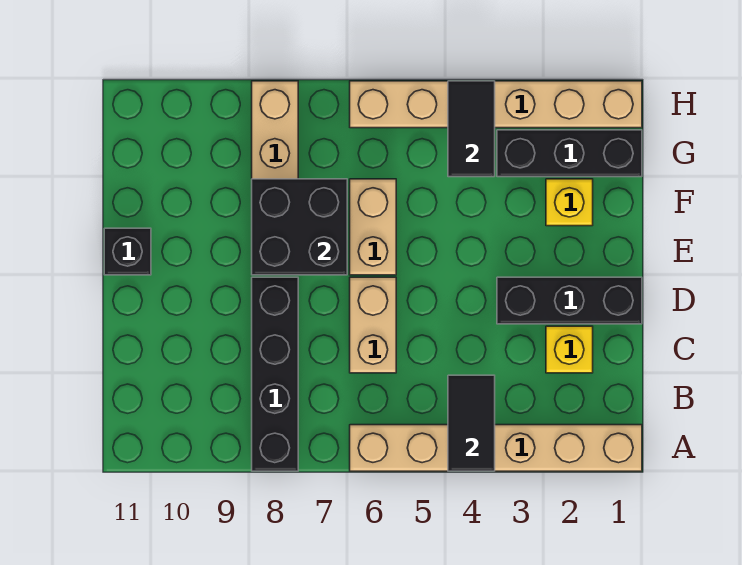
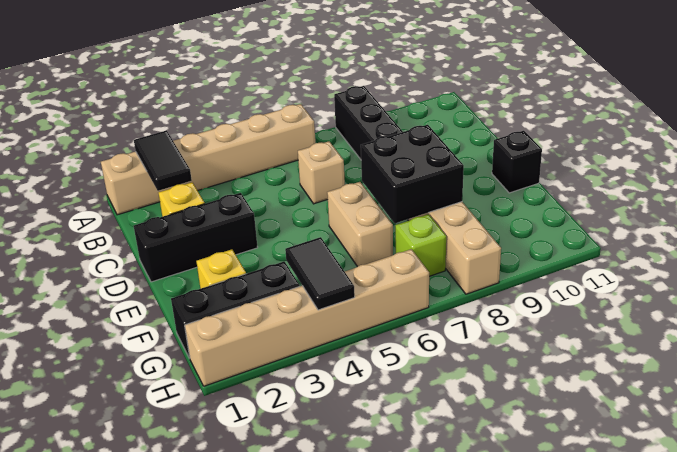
black tile A4:B4 level 2 -> black tile A2:B2 level 2
tan brick C6:D6 level 1 -> tan brick C6 level 1
none -> lime brick G7 level 1

